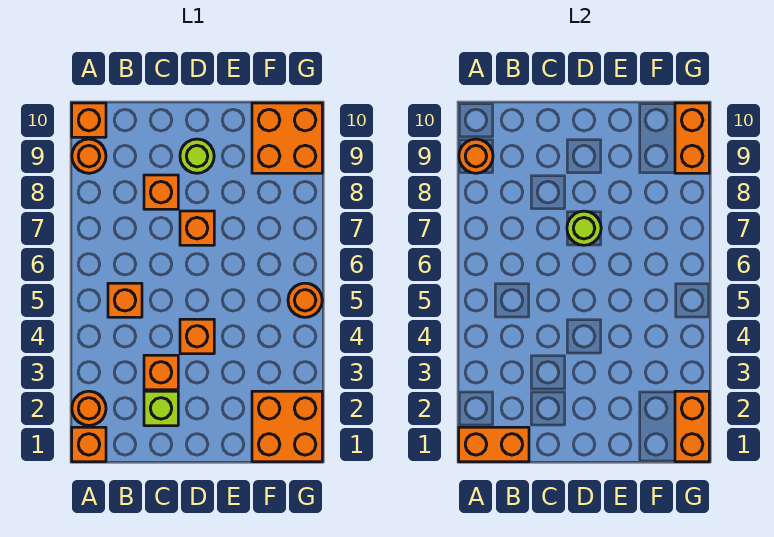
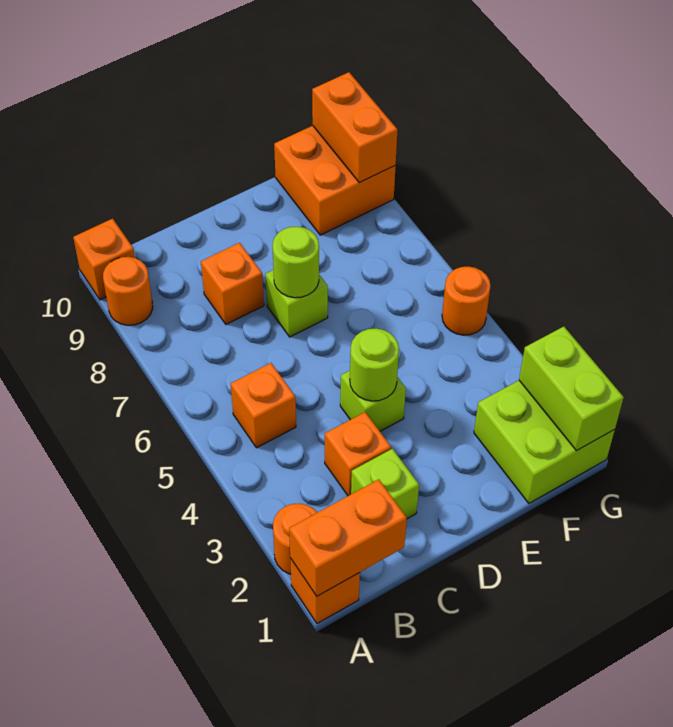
orange round brick A9 level 2 -> none
orange brick D4 level 1 -> lime brick D4 level 1
orange brick D7 level 1 -> lime brick D7 level 1
lime round brick D9 level 1 -> lime round brick D4 level 2
orange brick F1:G2 level 1 -> lime brick F1:G2 level 1
orange brick G1:G2 level 2 -> lime brick G1:G2 level 2

